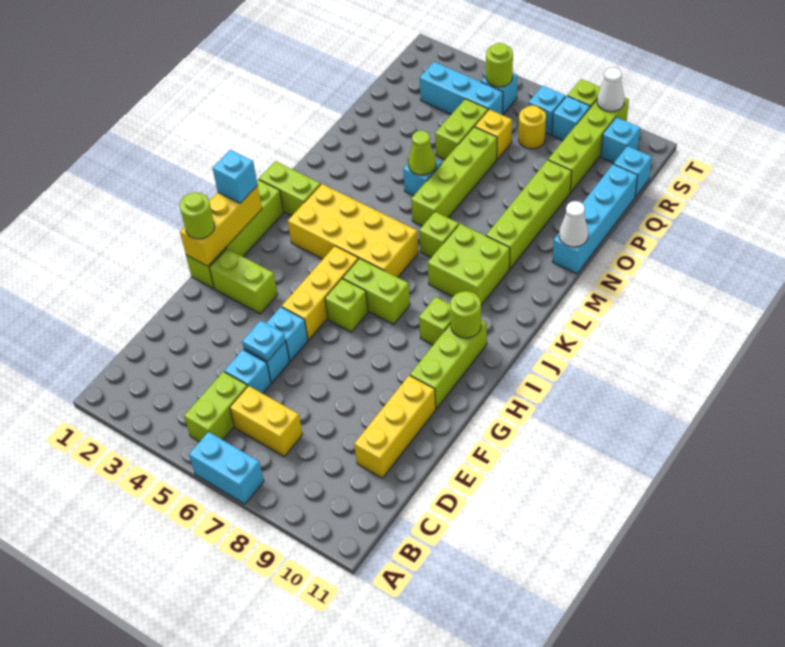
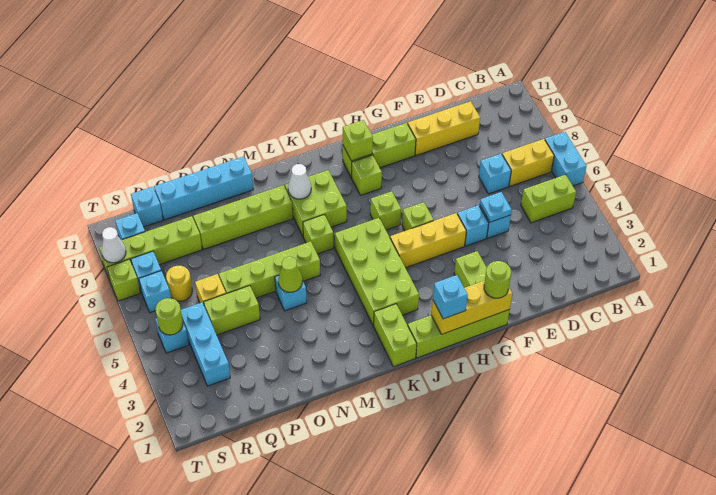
yellow brick C6:C7 level 1 -> yellow brick B7:C7 level 1
cyan brick D5 level 1 -> cyan brick D7 level 1
lime brick I6:I7 level 1 -> lime brick I7 level 1
lime round brick I10 level 2 -> lime brick I10 level 2
yellow brick J3:K6 level 1 -> lime brick J3:K6 level 1
white cone N11 level 2 -> white cone L9 level 2

